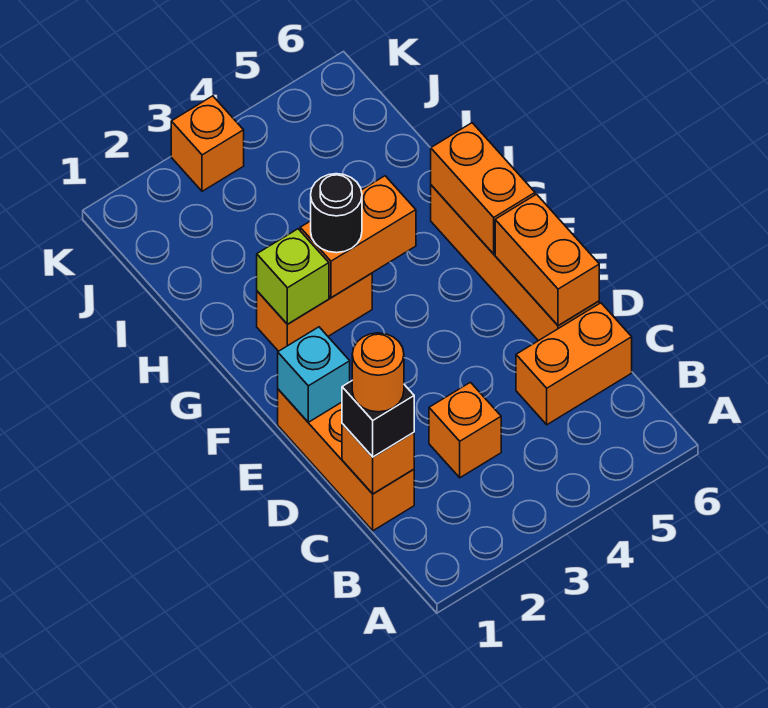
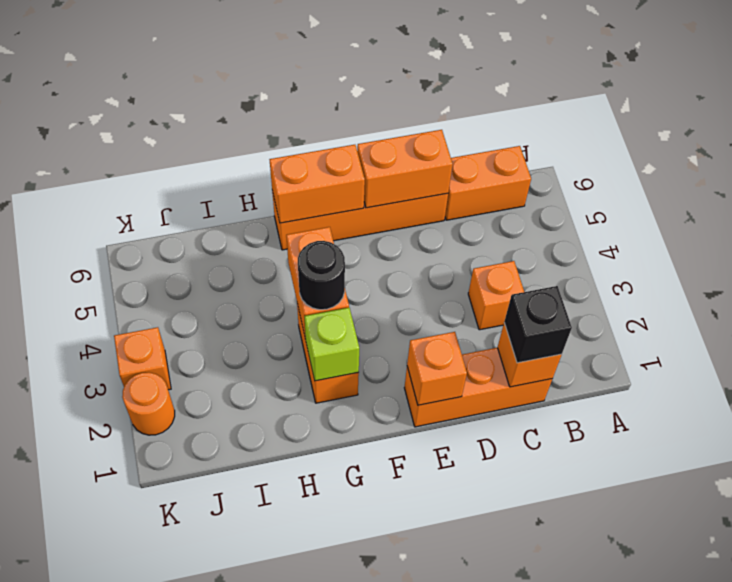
orange round brick C1 level 4 -> orange round brick K2 level 1
orange brick C5:C6 level 1 -> orange brick B6:C6 level 1
cyan brick E1 level 2 -> orange brick E1 level 2

